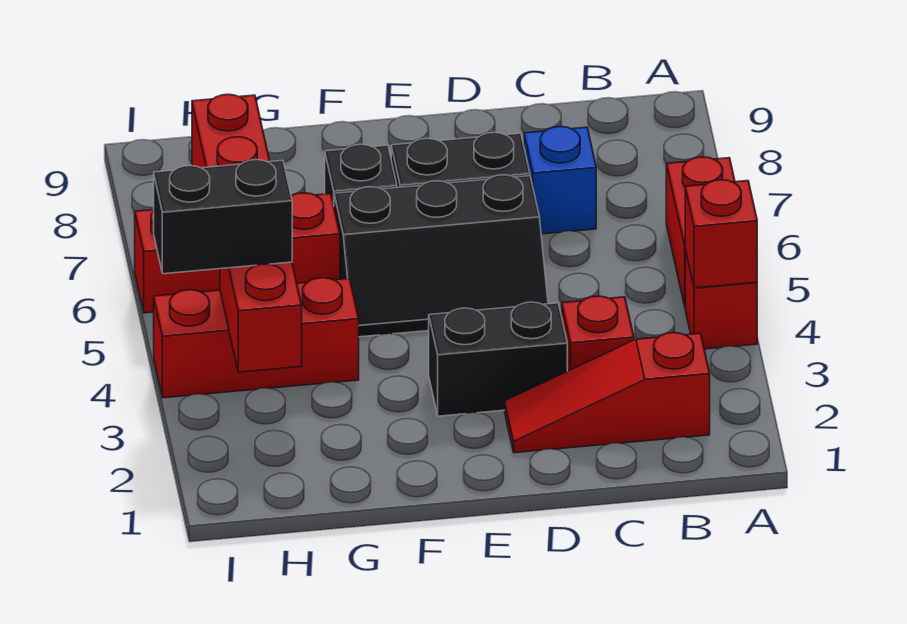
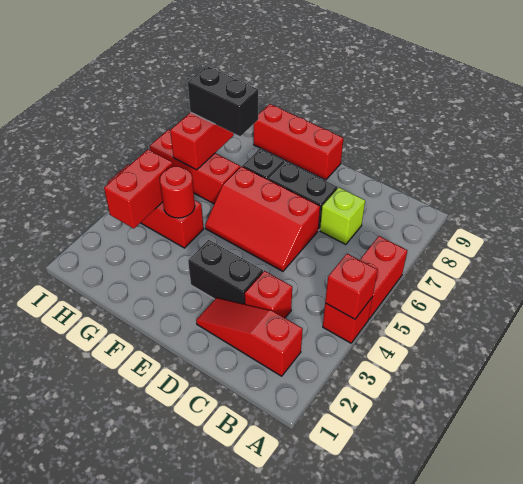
blue brick C7 level 1 -> lime brick C7 level 1
black slope D5:F6 level 1 top 6 -> red slope D5:F6 level 1 top 6
none -> red brick E9:G9 level 1
none -> red round brick G4 level 2
black brick H4:I4 level 3 -> black brick G7:H7 level 3

